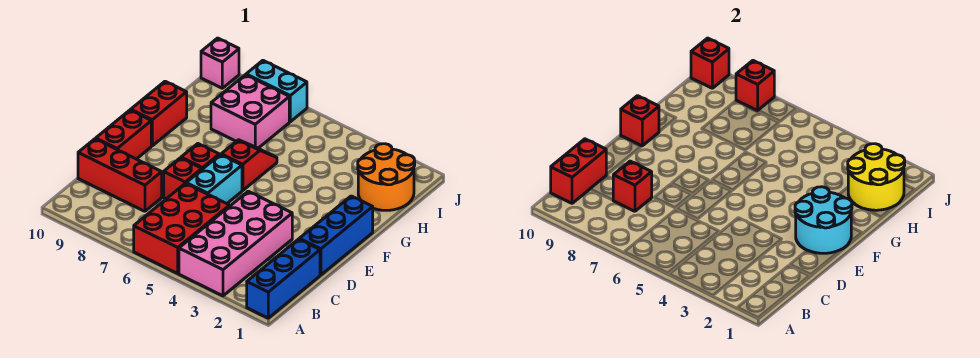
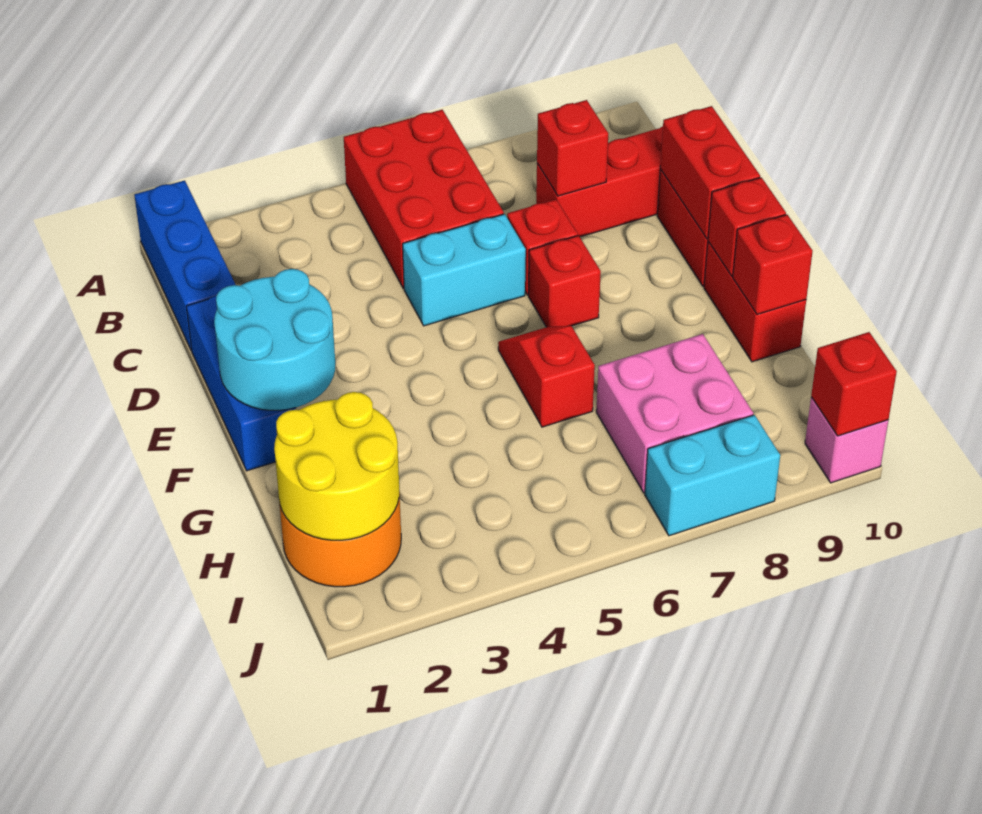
pink brick A3:D4 level 1 -> none
red brick B10:C10 level 2 -> red brick D10:E10 level 2
cyan brick D6:E6 level 1 -> cyan brick D5:D6 level 1
red slope F6:G6 level 1 top F -> red slope F6:G6 level 1 top G
red brick J8 level 2 -> red brick G10 level 2

